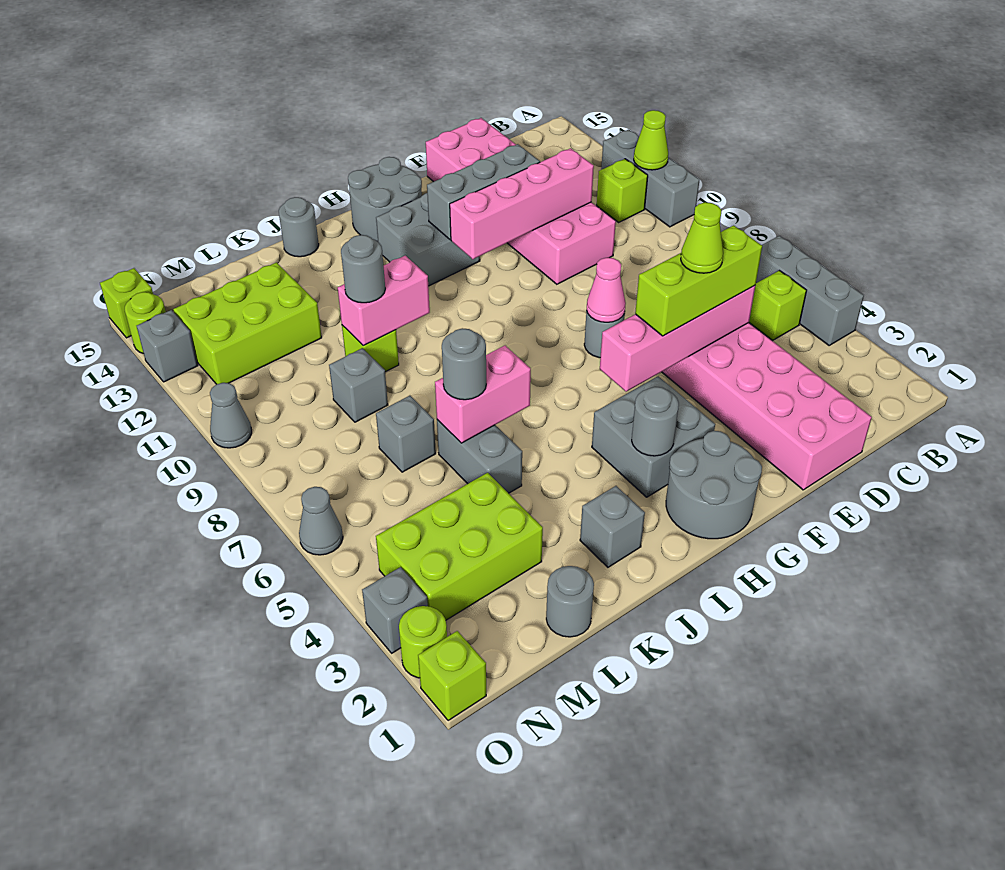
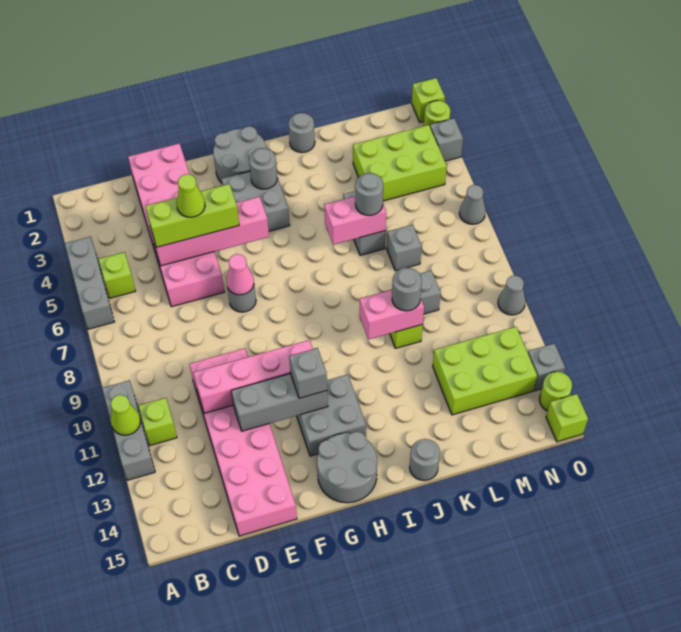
grey brick J2 level 1 -> grey brick G12 level 3
grey round brick L1 level 1 -> grey round brick J1 level 1

